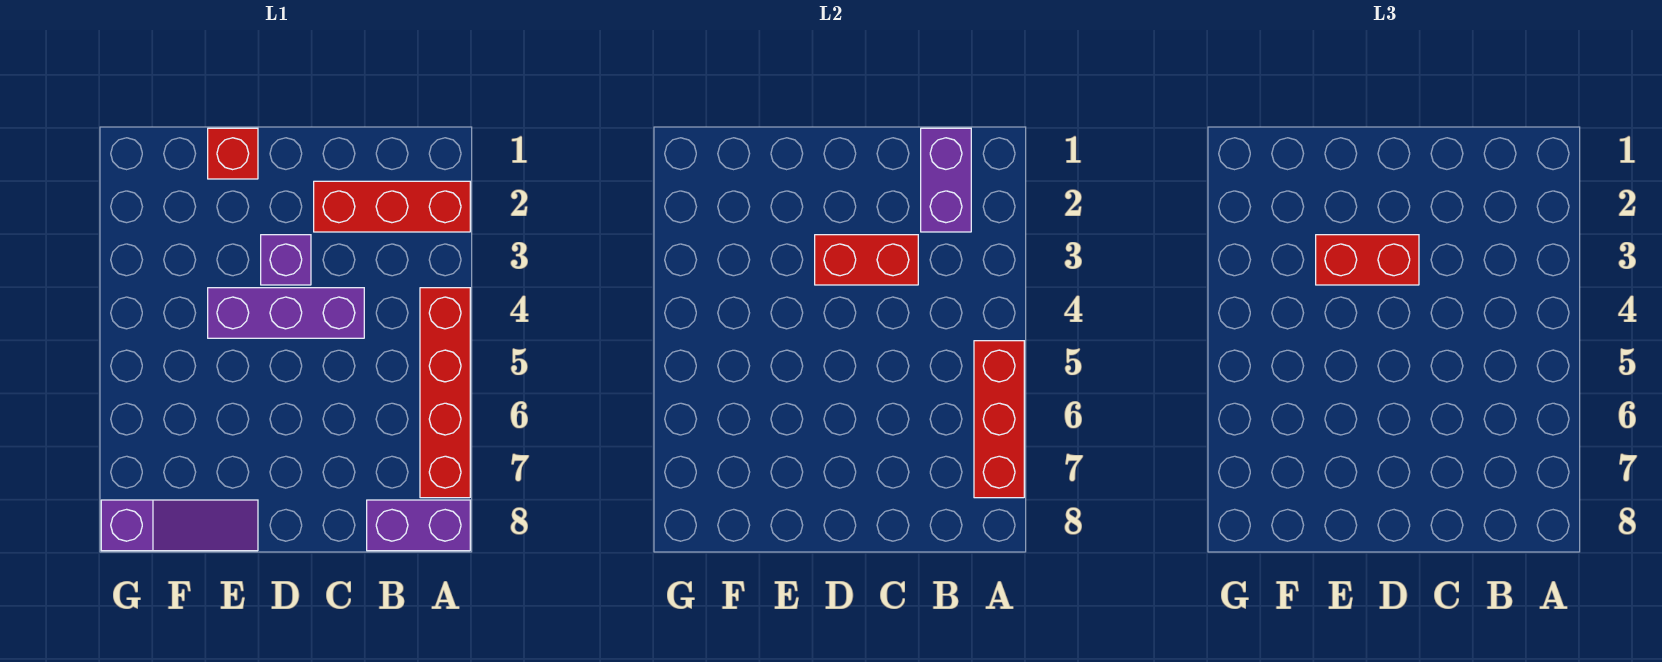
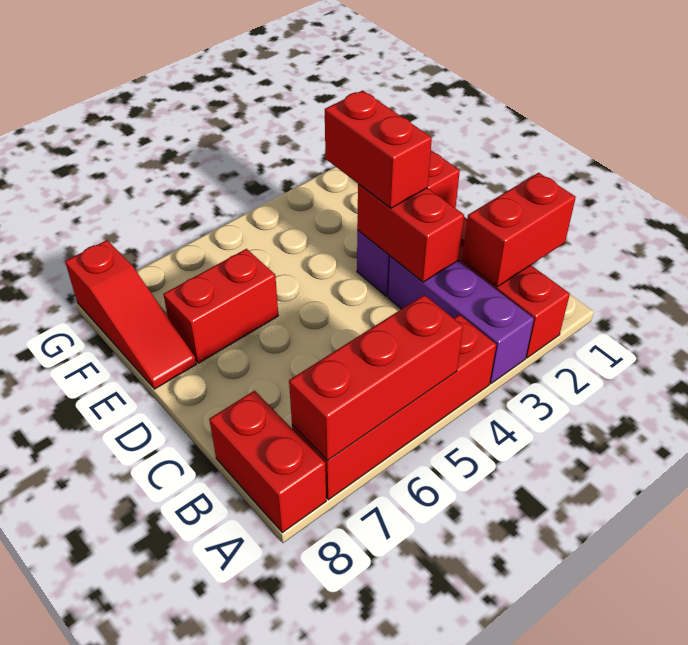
purple brick A8:B8 level 1 -> red brick A8:B8 level 1
purple brick B1:B2 level 2 -> red brick B1:B2 level 2
purple brick C4:E4 level 1 -> purple brick A3:C3 level 1
none -> red brick E6:E7 level 1
purple slope E8:G8 level 1 top G -> red slope E8:G8 level 1 top G

